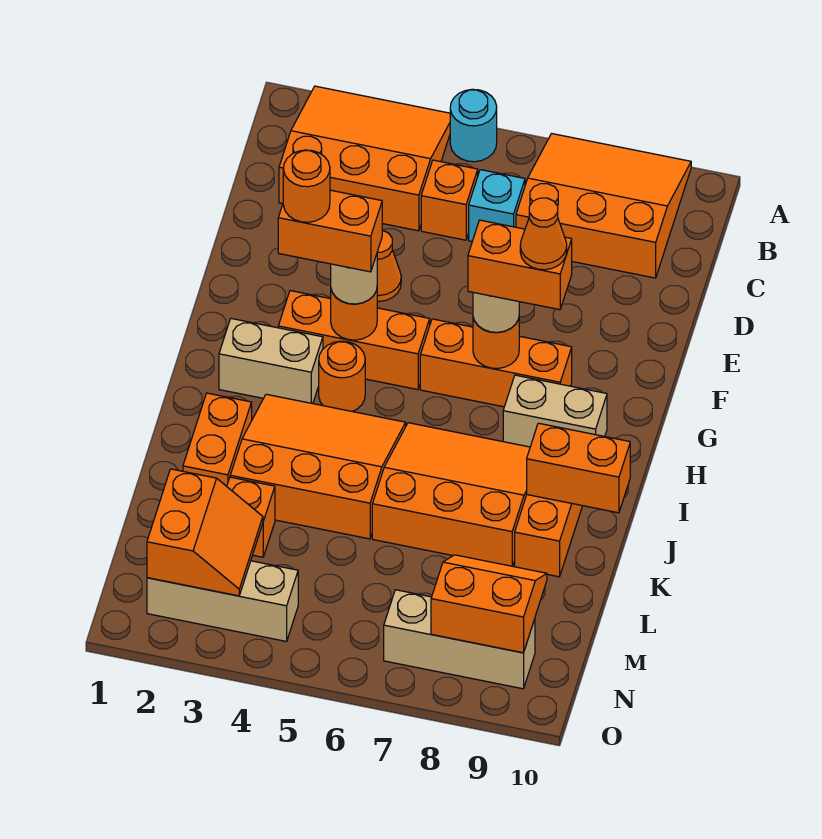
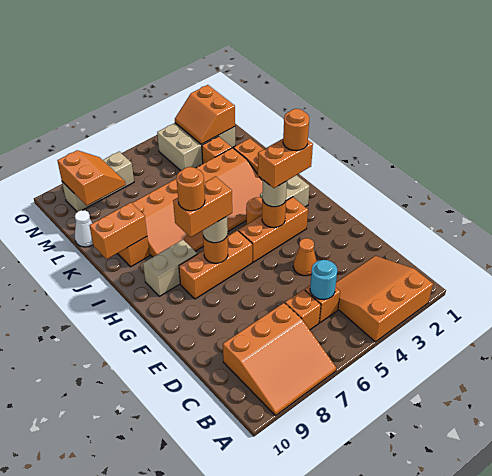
orange slope A2:C4 level 1 top C -> orange slope A2:C4 level 1 top A
cyan round brick A5 level 1 -> cyan round brick C5 level 2
cyan brick C6 level 1 -> orange brick C6 level 1
orange cone G8 level 5 -> orange round brick G8 level 5
none -> white cone L10 level 1
orange slope M8:N9 level 2 top N -> orange slope M8:N9 level 2 top 9
tan brick N2:N4 level 1 -> tan brick M2:N4 level 1

